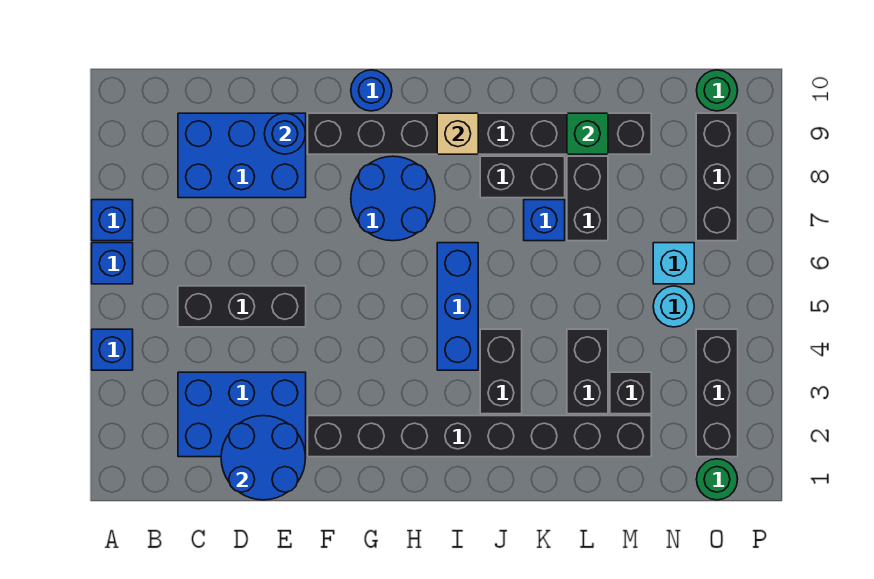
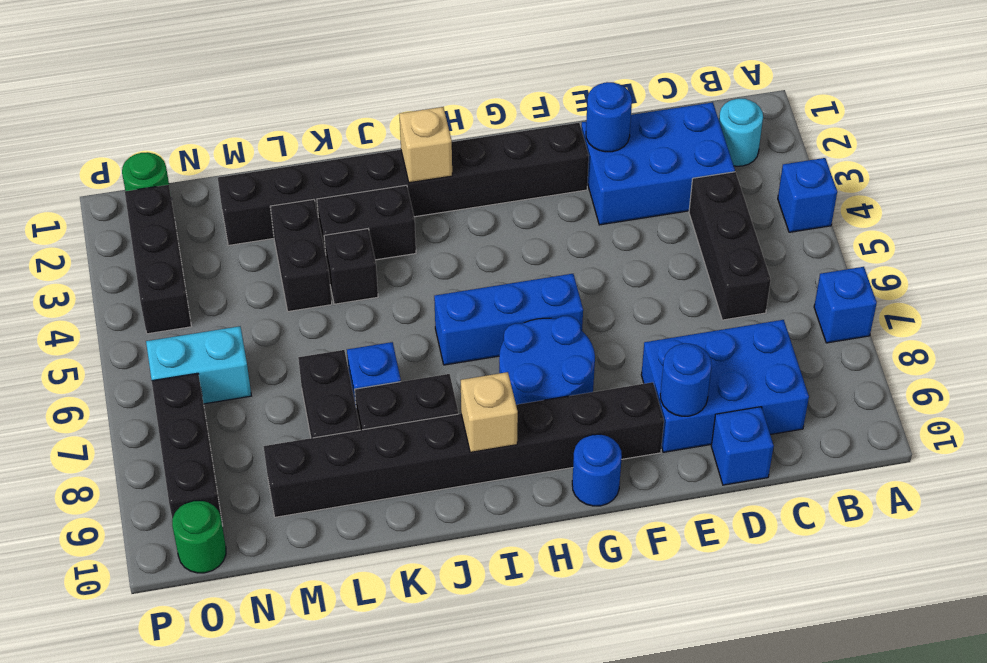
blue brick A6 level 1 -> blue brick D10 level 1
black brick C5:E5 level 1 -> black brick C4:C6 level 1
blue round brick D1:E2 level 2 -> blue round brick E2 level 2
none -> tan brick I2 level 2
blue brick I4:I6 level 1 -> blue brick G6:I6 level 1
black brick J3:J4 level 1 -> black brick J3:K3 level 1
green brick L9 level 2 -> none
black brick M3 level 1 -> black brick K4 level 1
cyan round brick N5 level 1 -> cyan round brick B2 level 1
cyan brick N6 level 1 -> cyan brick N6:O6 level 1

